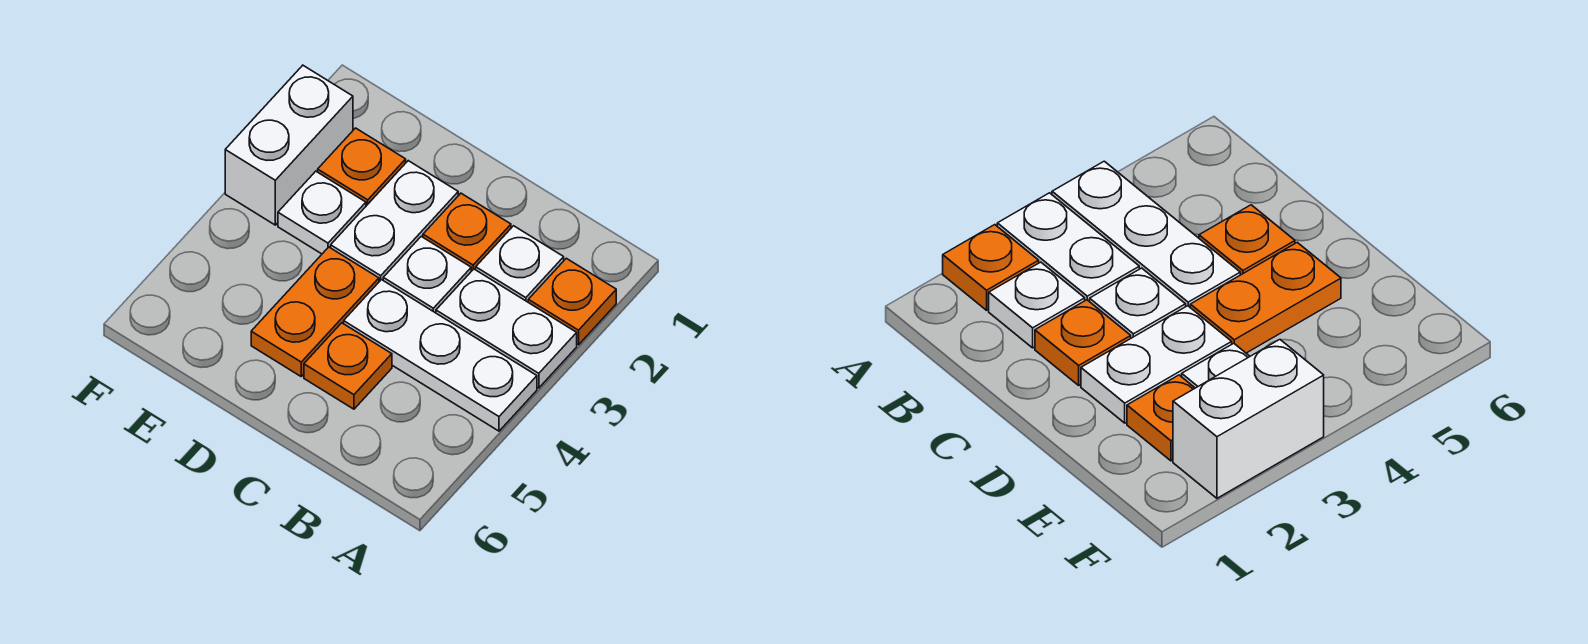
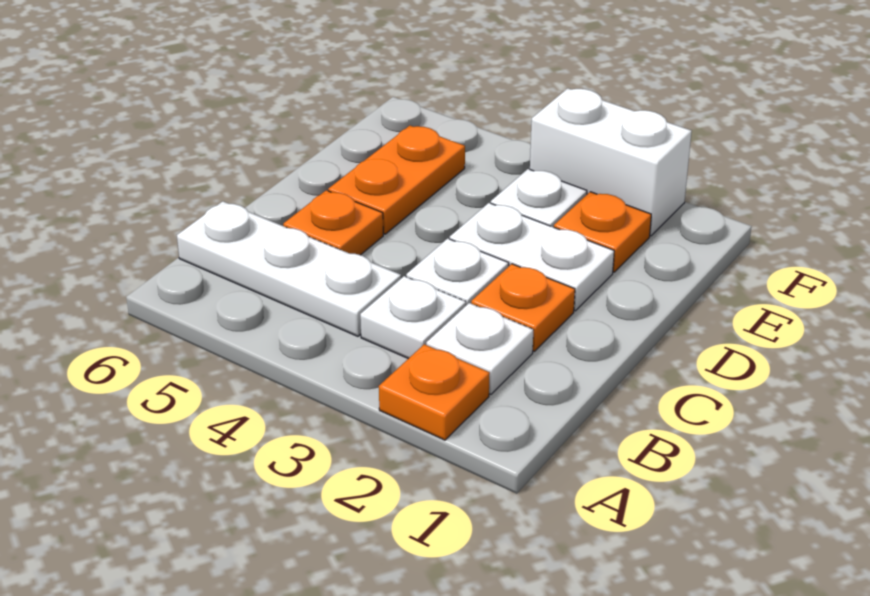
white plate A3:B3 level 1 -> white plate B3 level 1
white plate A4:C4 level 1 -> white plate B4:B6 level 1
orange plate D4:D5 level 1 -> orange plate D5:E5 level 1

